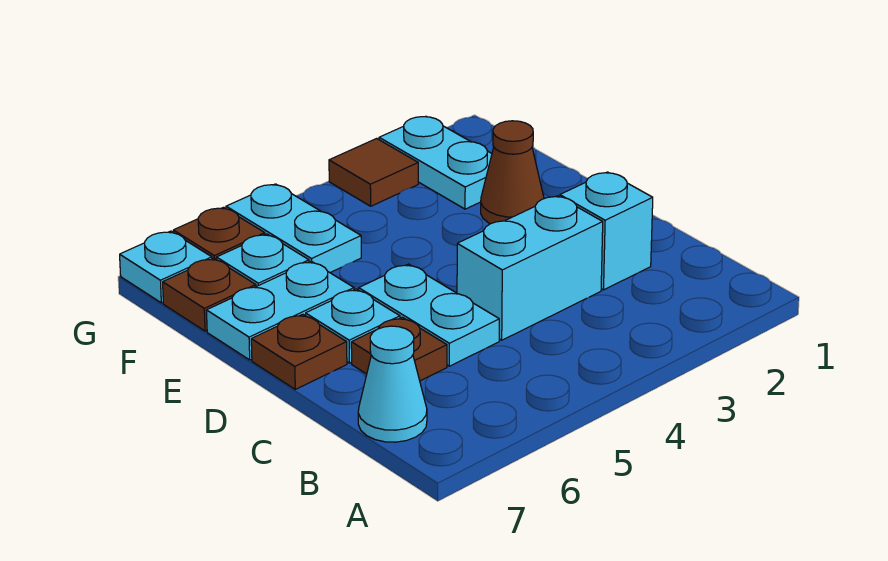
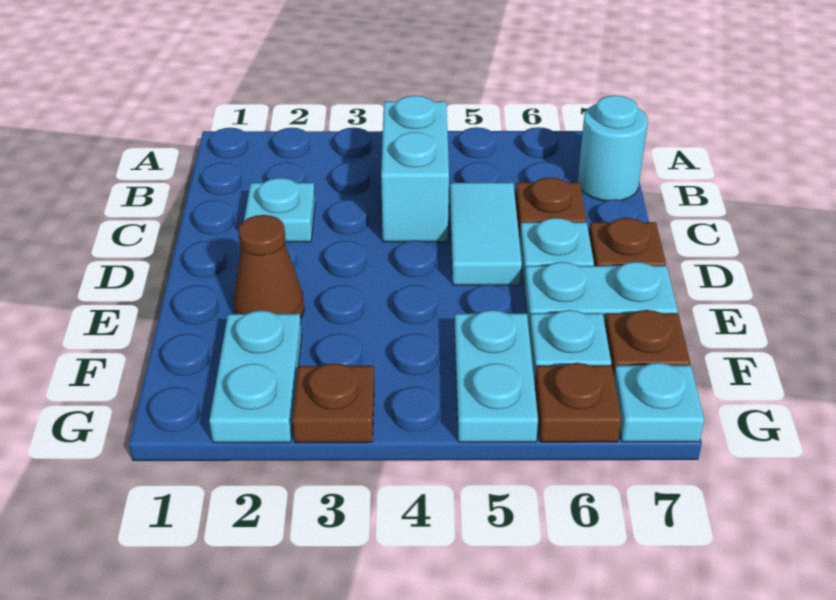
cyan cone B7 level 1 -> cyan round brick B7 level 1
cyan brick C2 level 1 -> cyan plate C2 level 1
cyan brick C3:C4 level 1 -> cyan brick B4:C4 level 1
cyan plate C5:D5 level 1 -> cyan tile C5:D5 level 1
brown tile G3 level 1 -> brown plate G3 level 1

